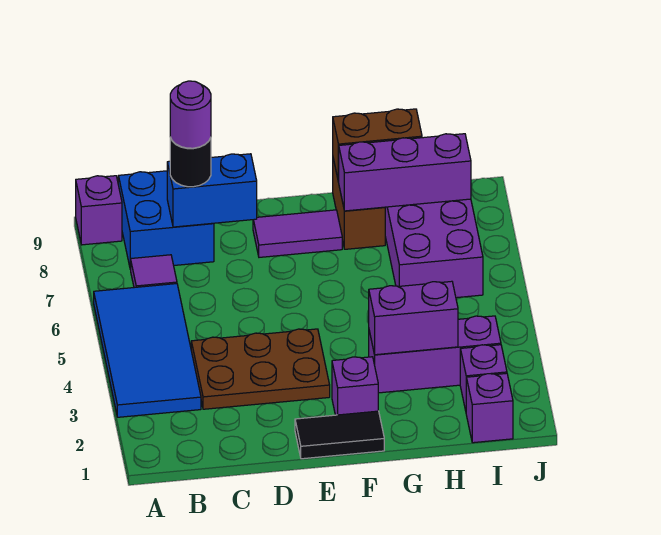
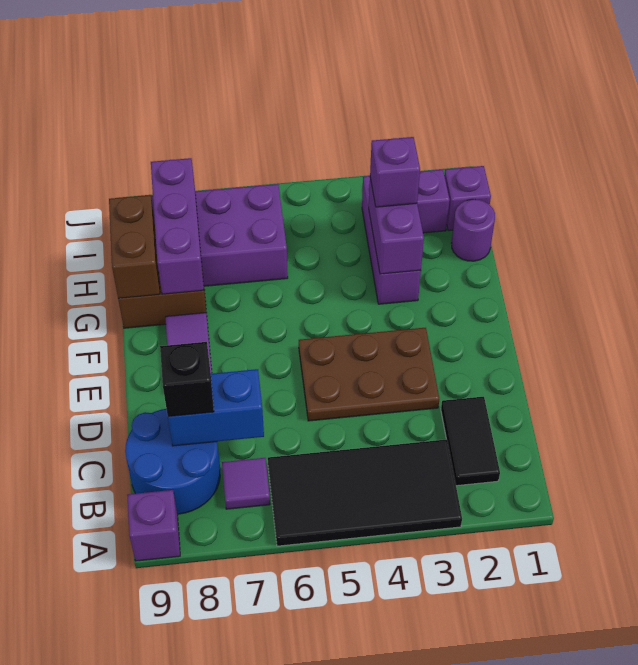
blue tile A3:B6 level 1 -> black tile A3:B6 level 1
blue brick B8:C9 level 1 -> blue round brick B8:C9 level 1
brown plate C3:E4 level 1 -> brown plate D3:E5 level 1
blue brick C8:D8 level 2 -> blue brick C7:C8 level 2
black round brick C8 level 3 -> black brick C8 level 3
purple round brick C8 level 4 -> purple round brick H1 level 1
black tile E1:F1 level 1 -> black tile B2:C2 level 1
purple brick F2 level 1 -> purple brick H3 level 3

